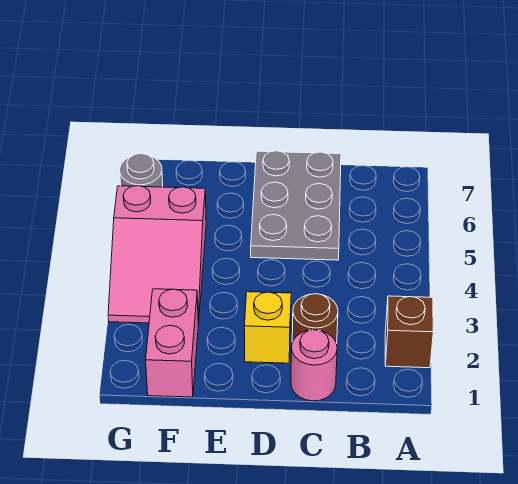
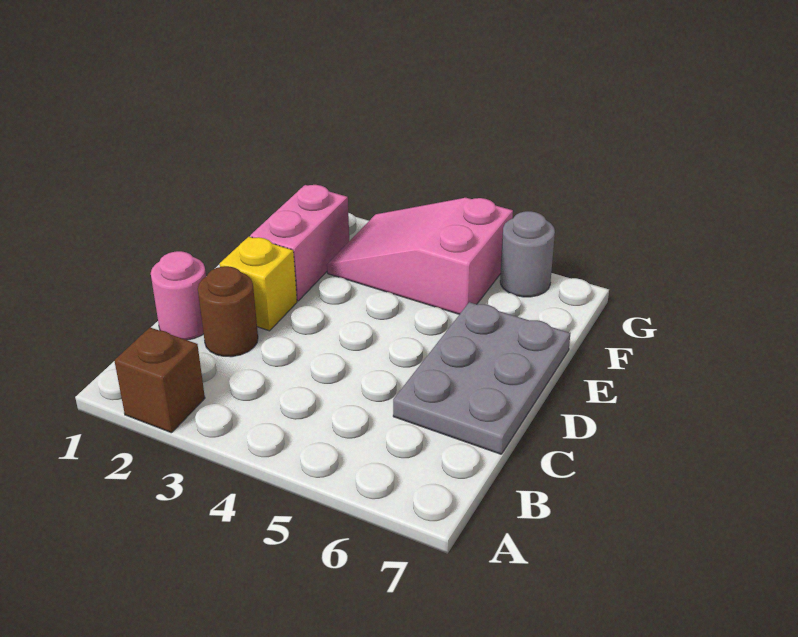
grey plate C5:D7 level 1 -> grey plate C6:E7 level 1
pink brick F1:F2 level 1 -> pink brick E2:F2 level 1

